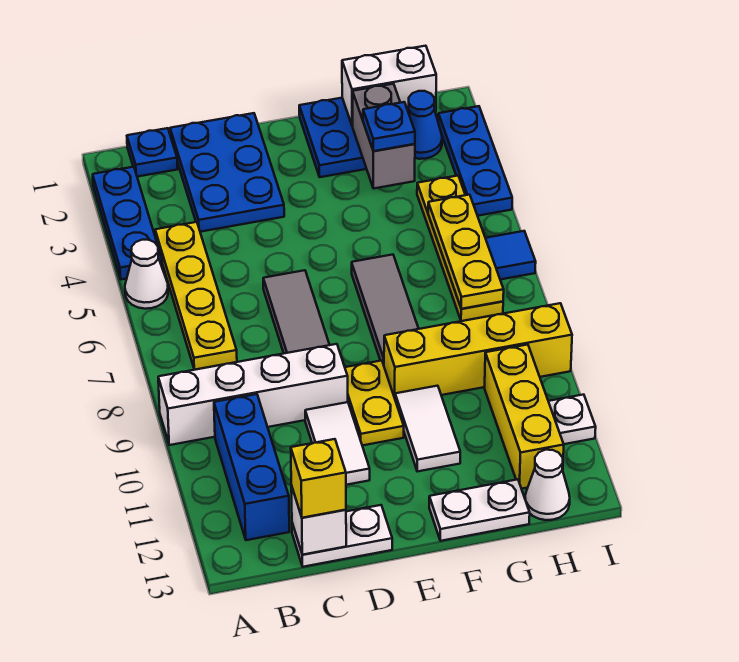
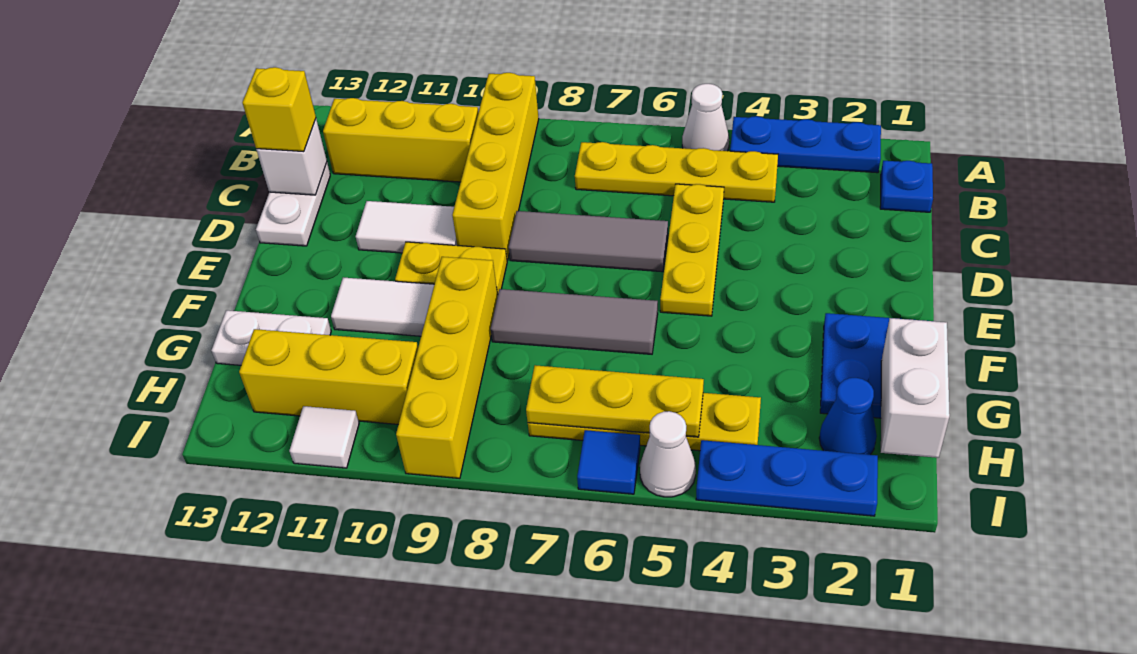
white brick A9:D9 level 1 -> yellow brick A9:D9 level 1
blue brick B10:B12 level 1 -> yellow brick B10:B12 level 1
blue plate C1:D3 level 1 -> none
none -> yellow plate C5:E5 level 1
white plate F13:G13 level 1 -> white plate G12:G13 level 1
grey brick G2:G3 level 2 -> none
blue plate G3 level 3 -> none
white cone H13 level 1 -> white cone I5 level 1
white plate I11 level 1 -> white tile I11 level 1

